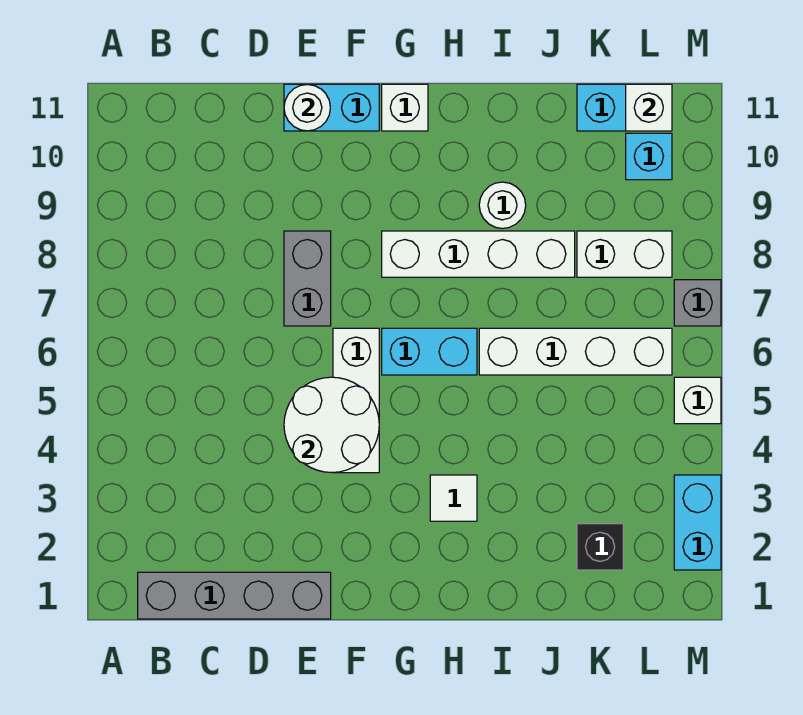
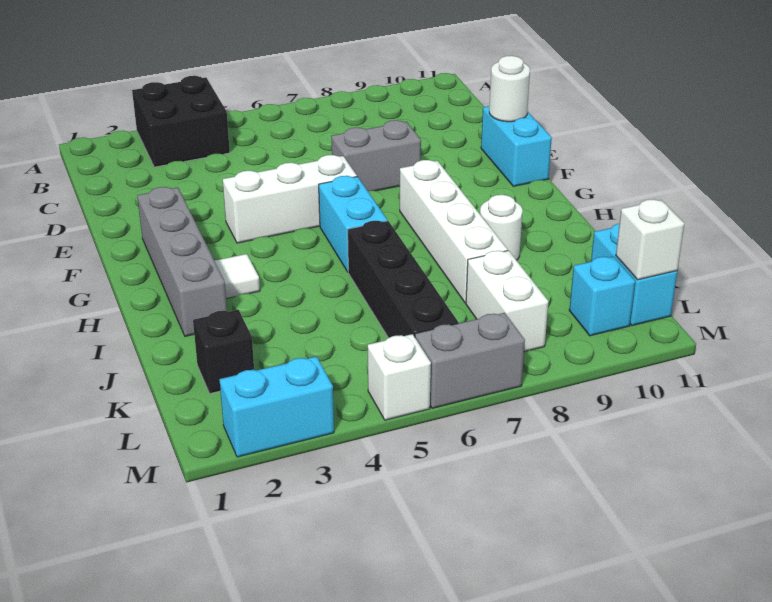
none -> black brick A3:B4 level 1
grey brick B1:E1 level 1 -> grey brick F2:I2 level 1
white round brick E4:F5 level 2 -> none
white brick G11 level 1 -> none
white brick I6:L6 level 1 -> black brick I6:L6 level 1
grey brick M7 level 1 -> grey brick M6:M7 level 1

